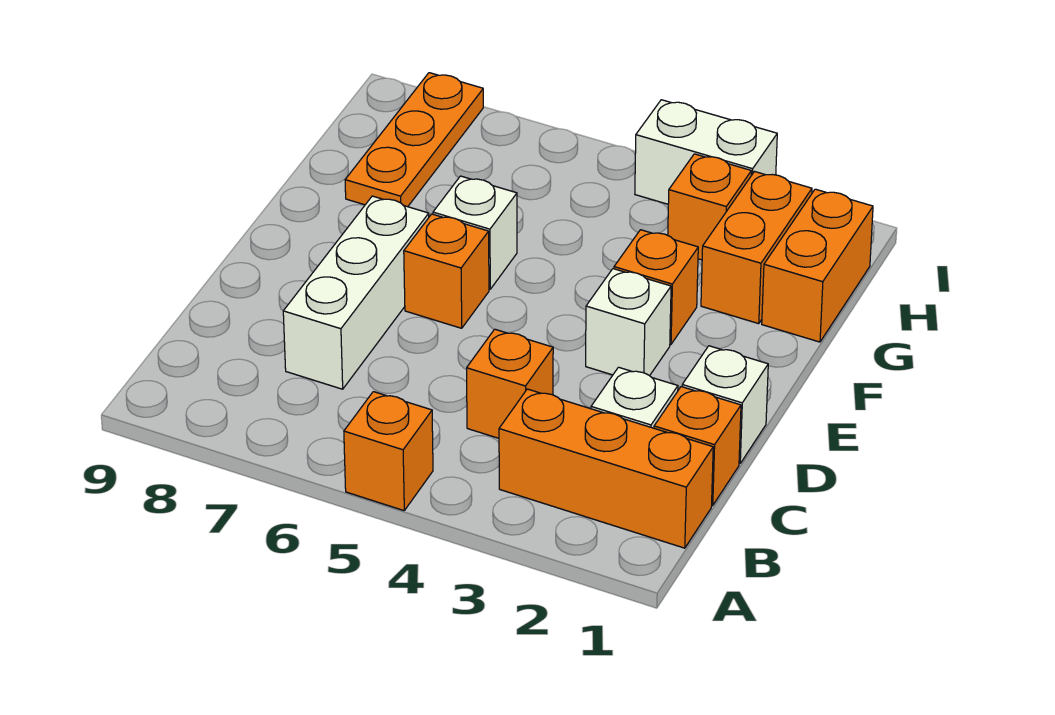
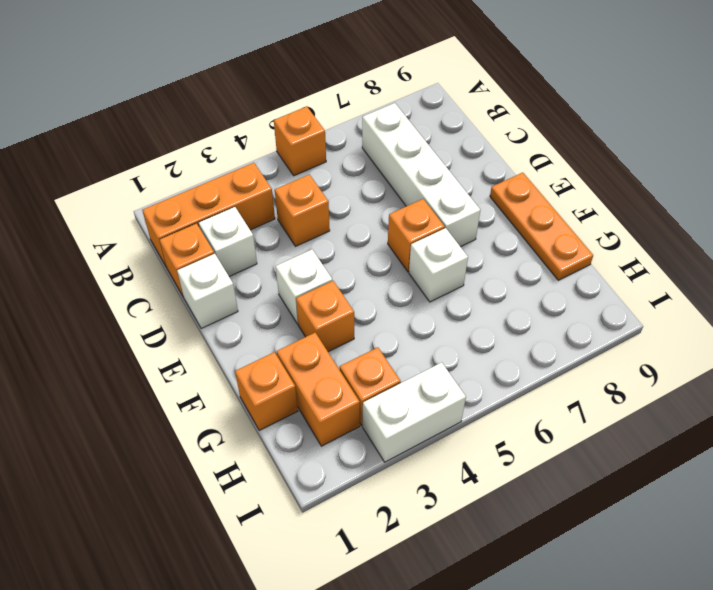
white brick C7:E7 level 1 -> white brick B7:E7 level 1
orange brick G1:H1 level 1 -> orange brick G1 level 1
orange plate G8:I8 level 1 -> orange plate E9:G9 level 1

